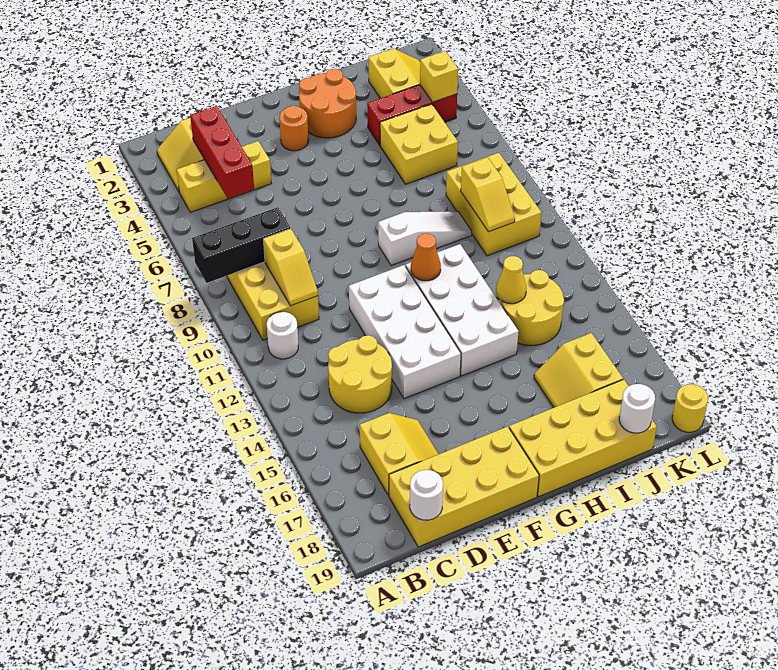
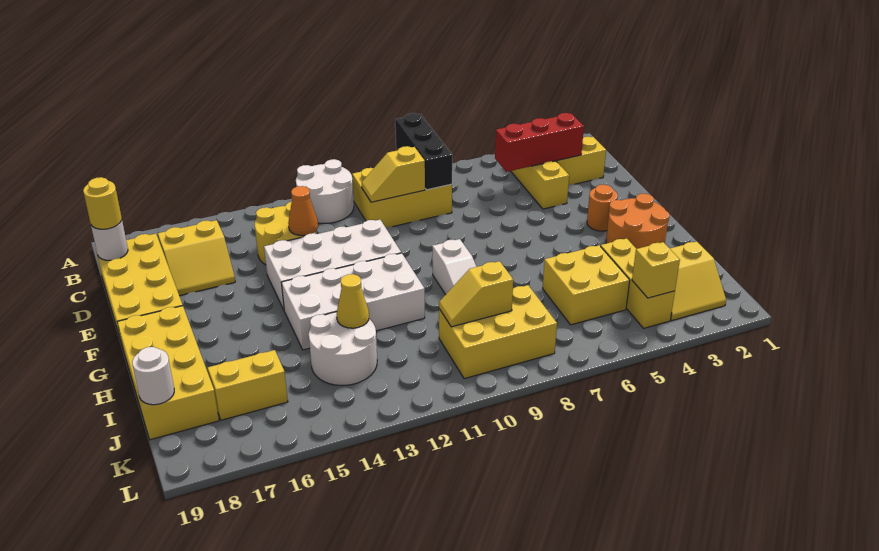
white round brick B11 level 1 -> white round brick A11:B12 level 1
orange cone G11 level 2 -> orange cone D13 level 2
red brick I4:K4 level 1 -> yellow brick I4:K4 level 1
yellow round brick I13:J14 level 1 -> white round brick I13:J14 level 1
yellow round brick L19 level 1 -> yellow round brick C19 level 3

